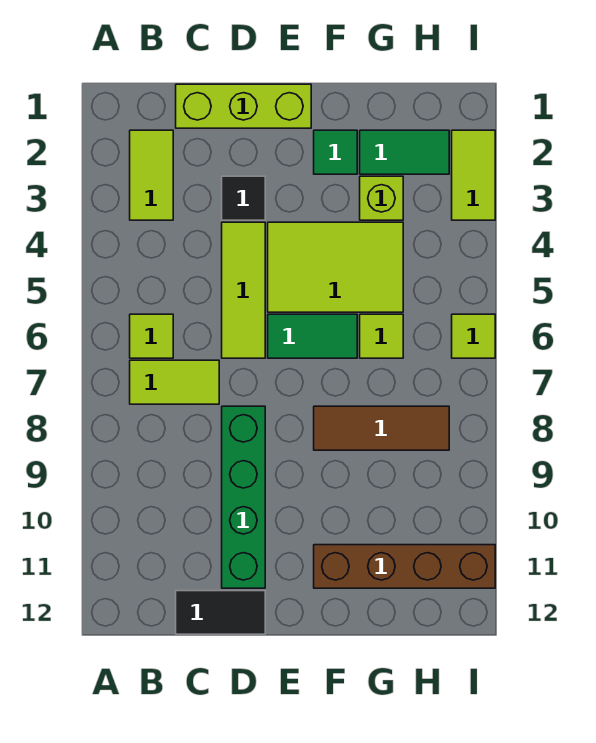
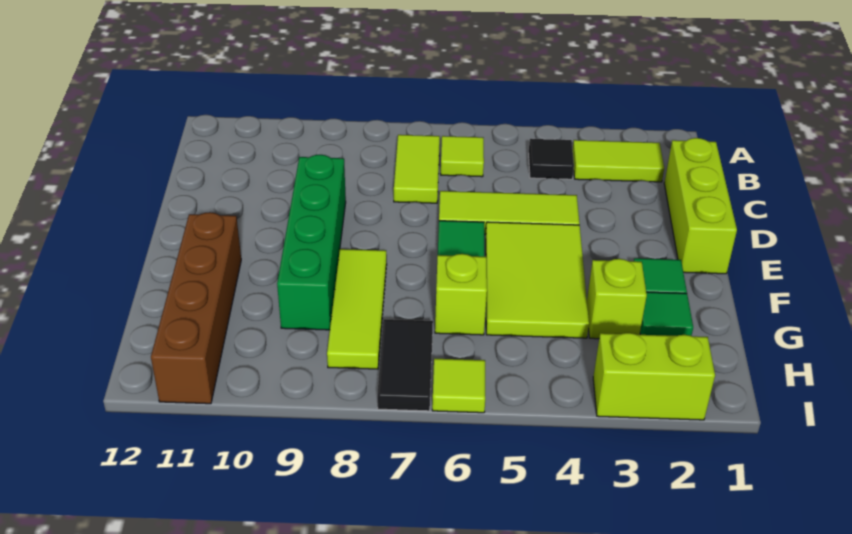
black tile C12:D12 level 1 -> black tile H7:I7 level 1
black tile D3 level 1 -> black tile B4 level 1
green brick D8:D11 level 1 -> green brick D9:G9 level 1
brown tile F8:H8 level 1 -> lime tile F8:H8 level 1
green tile G2:H2 level 1 -> green tile G2 level 1
lime tile G6 level 1 -> lime brick G6 level 1
lime tile I2:I3 level 1 -> lime brick I2:I3 level 1

